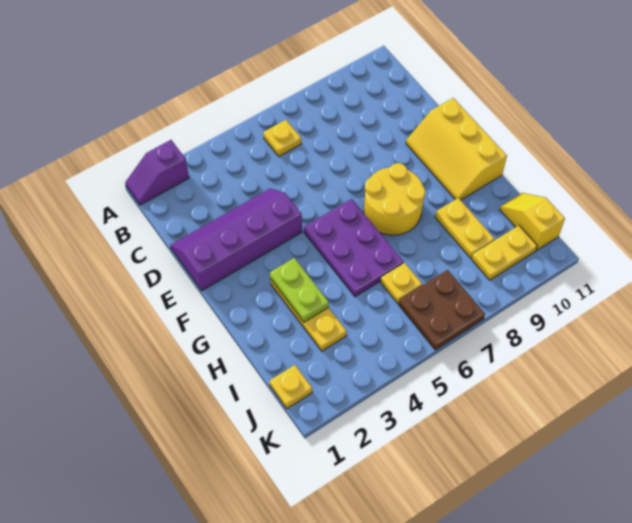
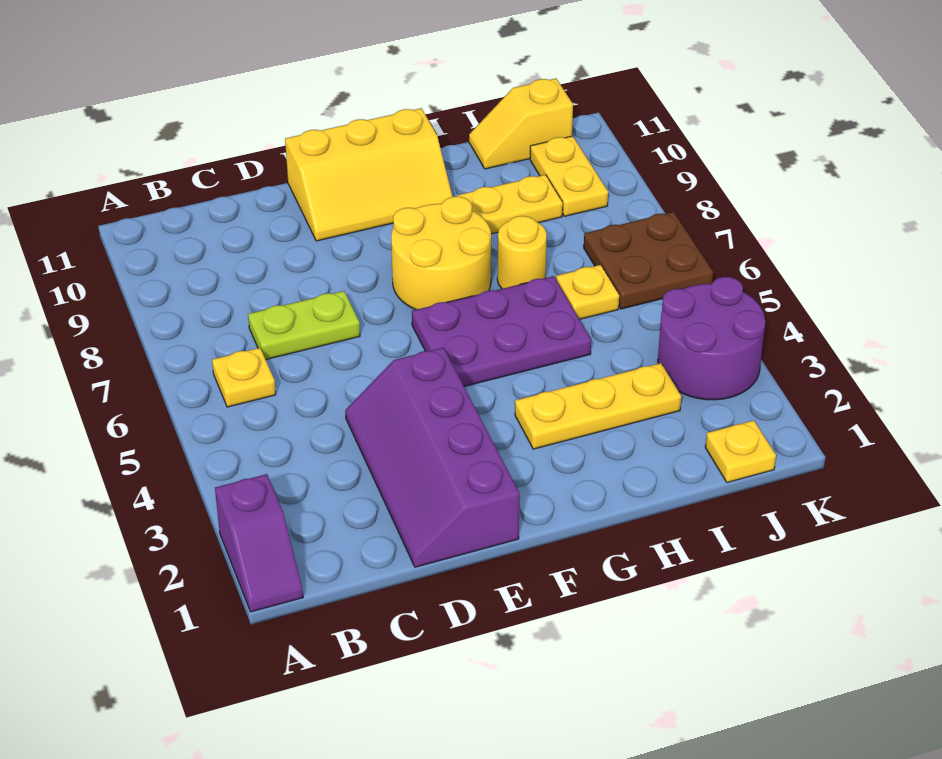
lime plate G3:H3 level 2 -> lime plate C7:D7 level 1
none -> yellow round brick H7 level 1
none -> purple round brick J3:K4 level 1

